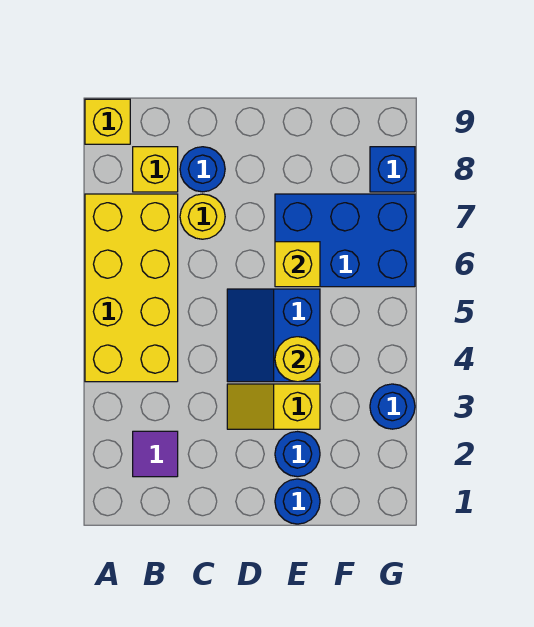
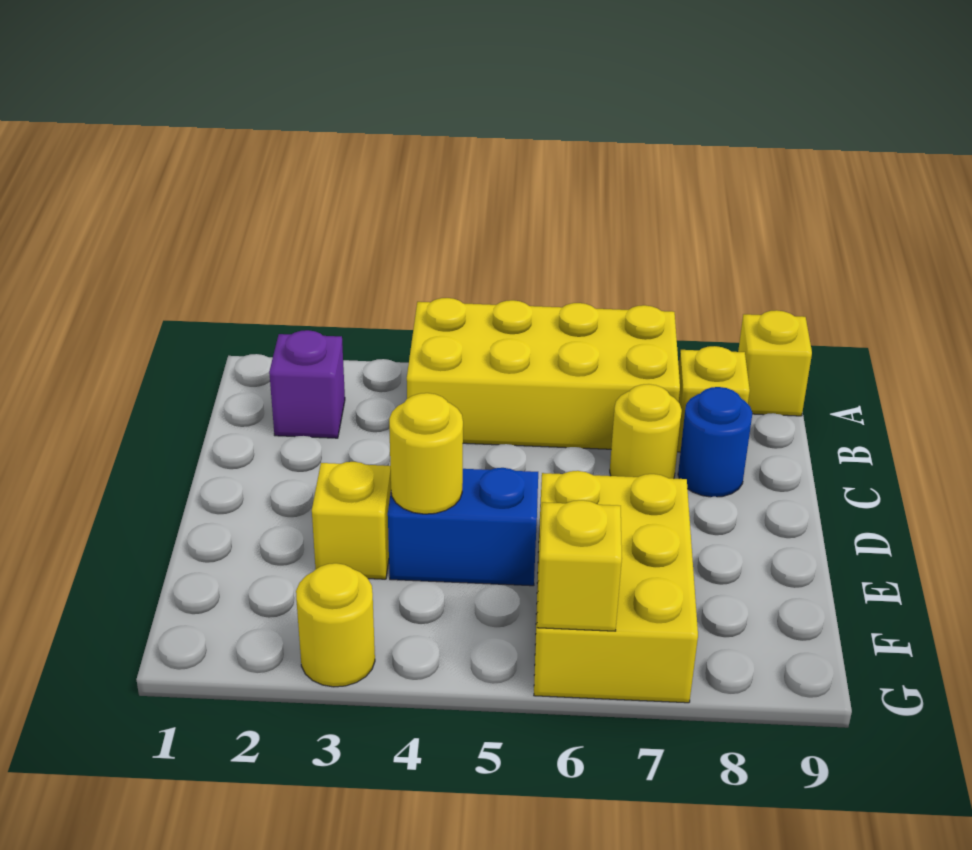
purple tile B2 level 1 -> purple brick B2 level 1
blue round brick E1 level 1 -> none
blue round brick E2 level 1 -> none
blue brick E6:G7 level 1 -> yellow brick E6:G7 level 1
yellow brick E6 level 2 -> yellow brick G6 level 2
blue round brick G3 level 1 -> yellow round brick G3 level 1
blue brick G8 level 1 -> none

